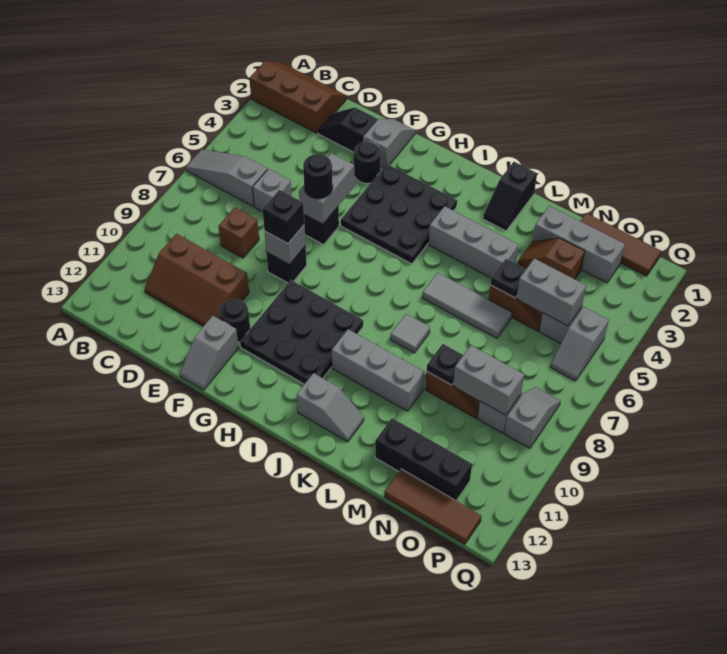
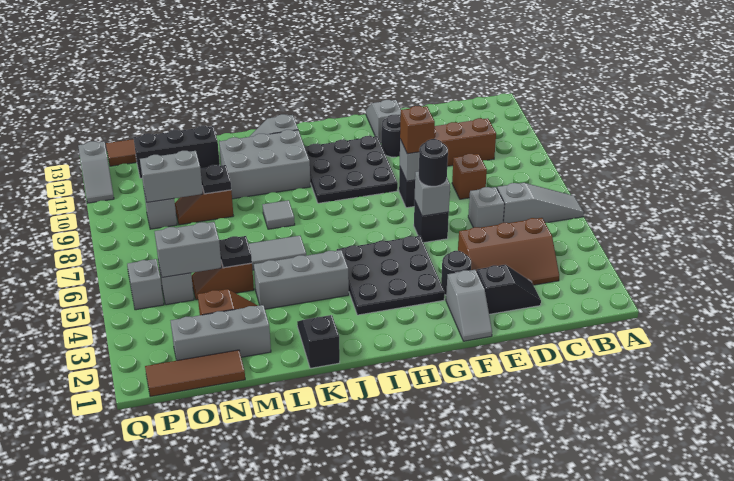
brown slope A1:C2 level 1 top 2 -> brown slope C3:E4 level 1 top 4
grey brick F5:F6 level 2 -> grey brick F6 level 2
black brick F8 level 3 -> brown brick F8 level 3
grey brick J10:L10 level 1 -> grey brick J10:L11 level 1
grey slope P8:P9 level 1 top 9 -> grey slope Q11:Q12 level 1 top 12

